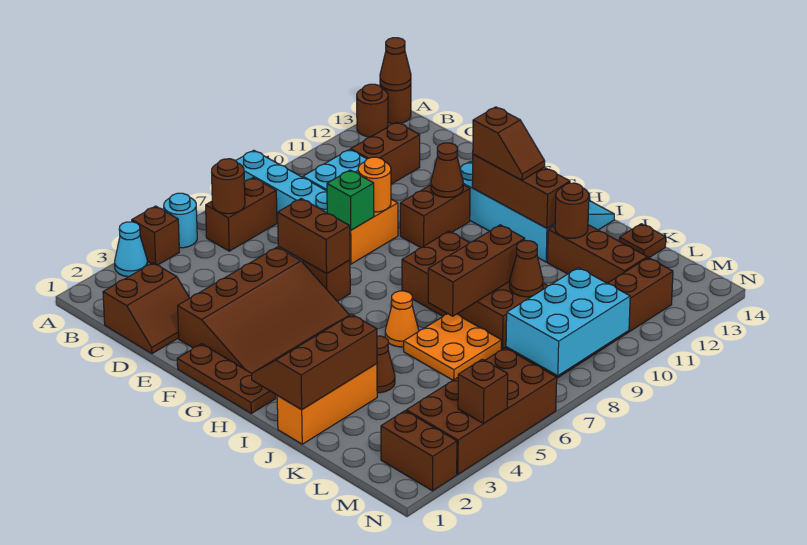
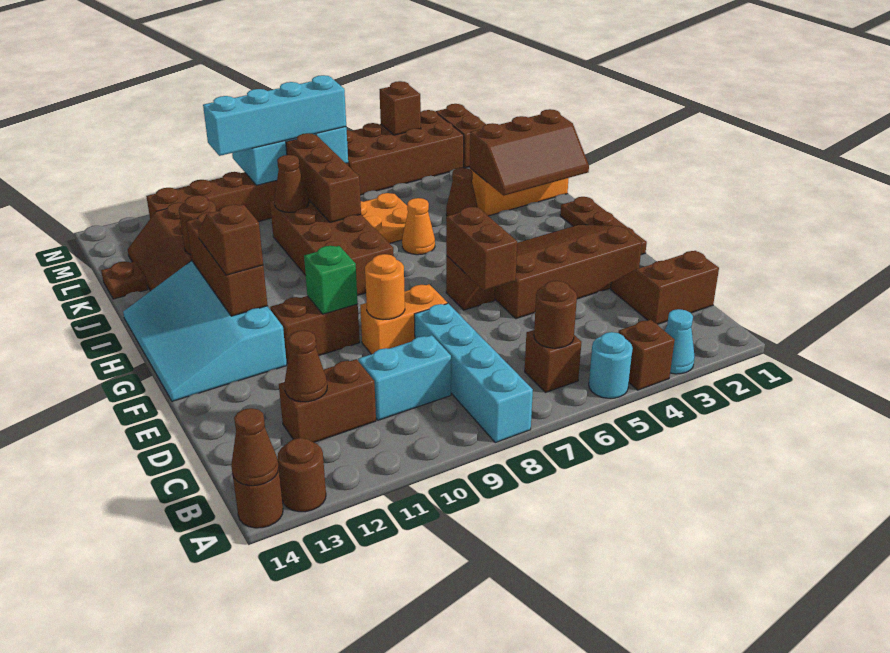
brown brick B6:B7 level 1 -> brown brick B6 level 1
green brick E8 level 2 -> green brick F10 level 2
brown cone F11 level 2 -> brown cone C12 level 2
brown brick J7:J9 level 2 -> brown brick J8:L8 level 2
none -> cyan brick M7:M10 level 3

